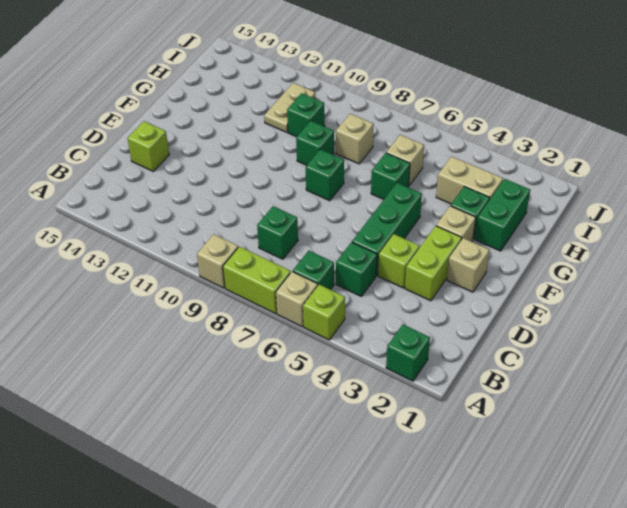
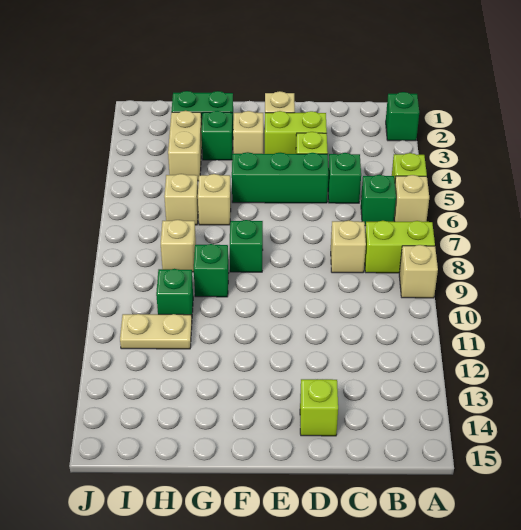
lime brick A7:A8 level 1 -> lime brick A8:B8 level 1
green brick C8 level 1 -> tan brick C8 level 1
green brick G6 level 1 -> tan brick G6 level 1

